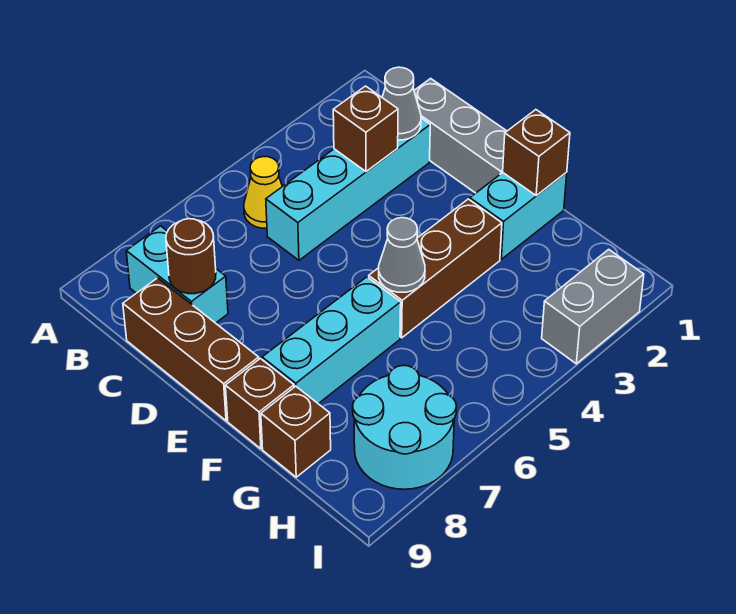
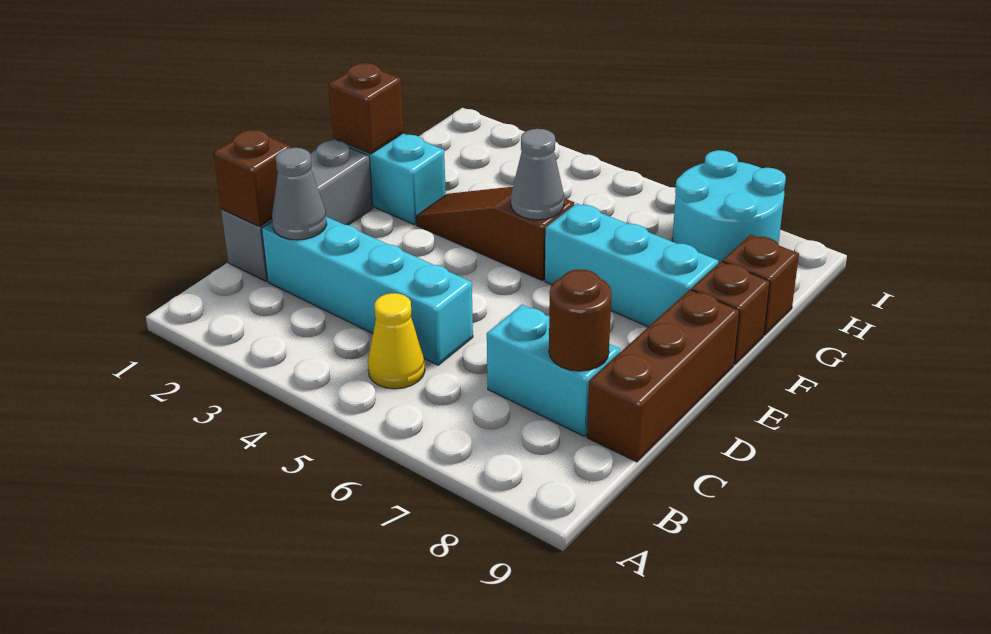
cyan brick B8:C8 level 1 -> cyan brick C7:C8 level 1
brown brick C3 level 2 -> brown brick C1 level 2
brown brick F3:F5 level 1 -> brown slope F3:F5 level 1 top 5
grey brick I2:I3 level 1 -> none

